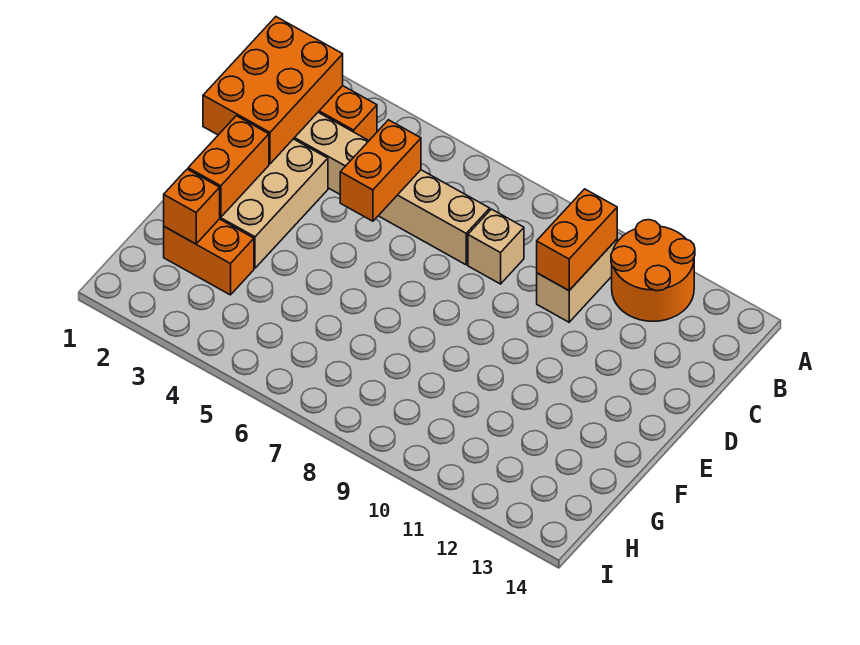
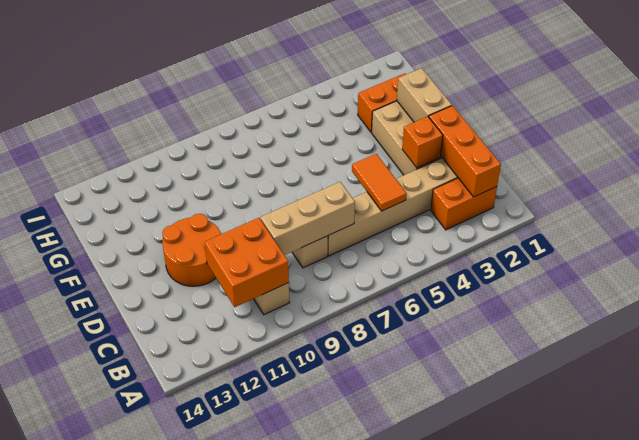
orange round brick A11:B12 level 1 -> orange round brick D11:E12 level 1
orange brick B1:D2 level 2 -> orange brick B2:D2 level 2
orange brick B10:C10 level 2 -> orange brick B10:C11 level 2
orange brick C5:D5 level 2 -> orange tile C5:D5 level 2
none -> tan brick C7:C9 level 2
orange brick E2:F2 level 2 -> tan brick E2:F2 level 2
orange brick G2 level 2 -> orange brick D3 level 2

